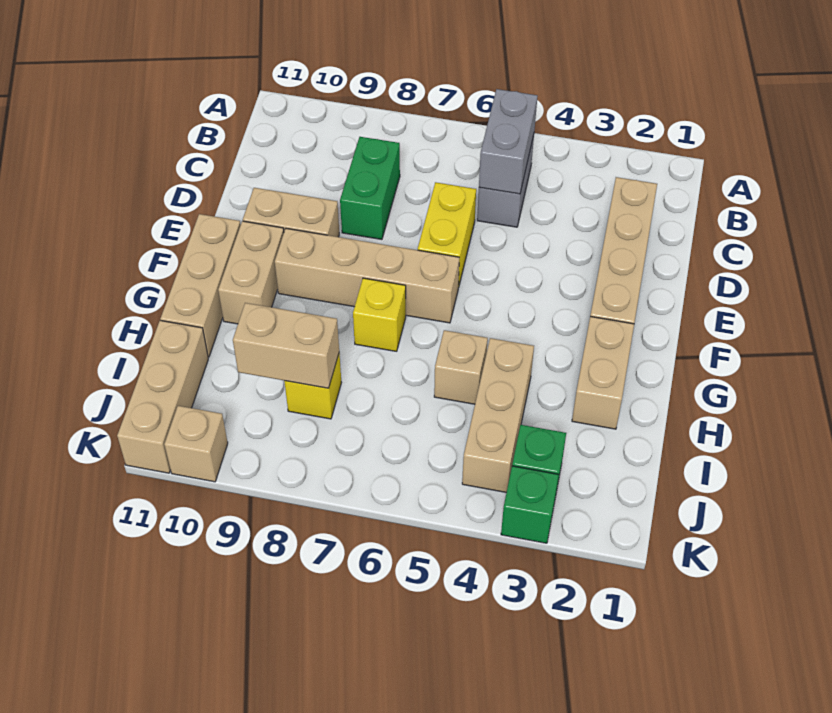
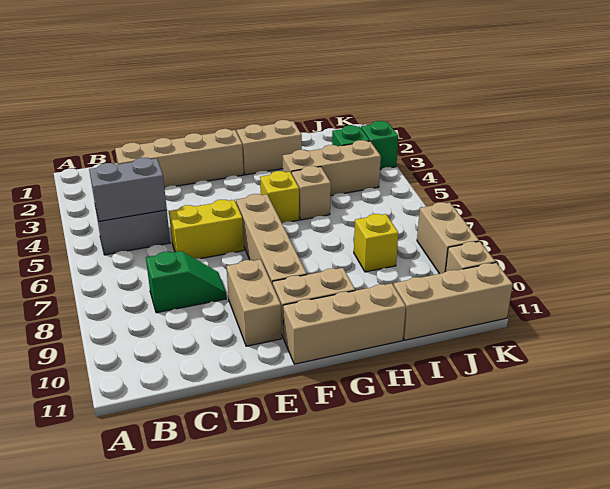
green brick C8:D8 level 1 -> green slope C8:D8 level 1 top C
yellow brick G7 level 1 -> yellow brick G5 level 1
tan brick I8:I9 level 2 -> tan brick K8:K9 level 1

